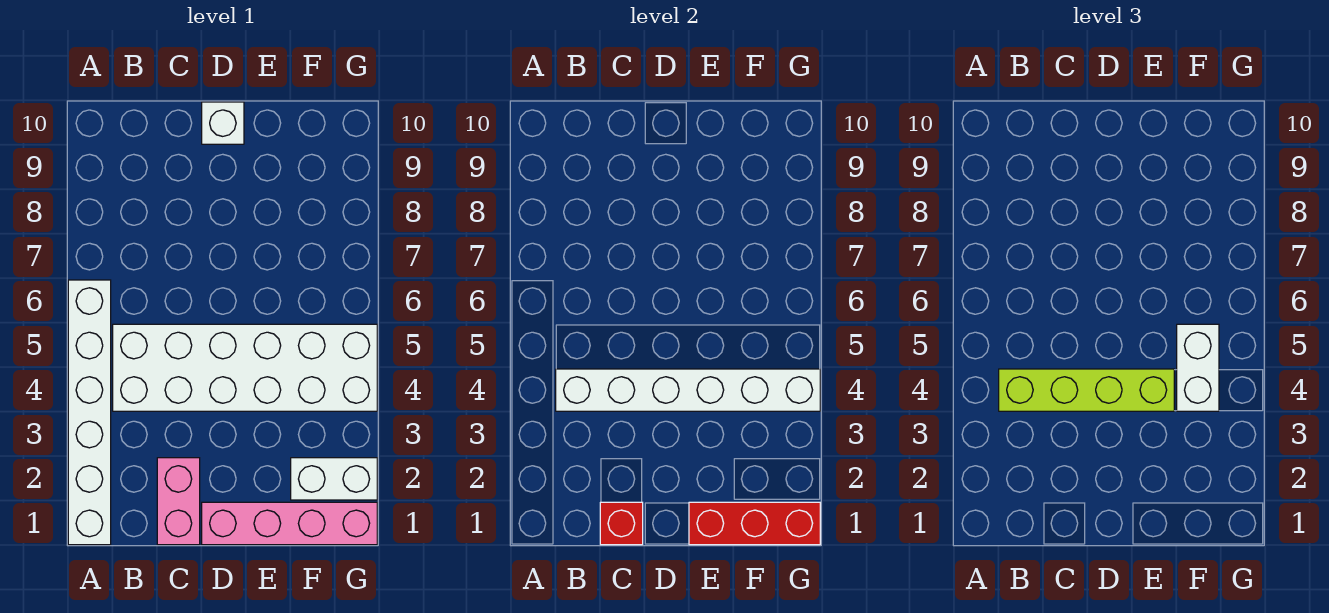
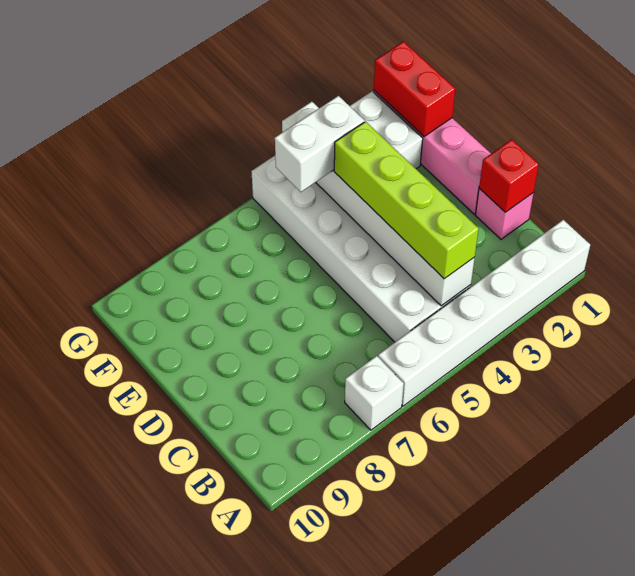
pink brick C1:C2 level 1 -> pink brick C1 level 1
white brick D10 level 1 -> white brick A7 level 1
red brick E1:G1 level 2 -> red brick F1:G1 level 2

